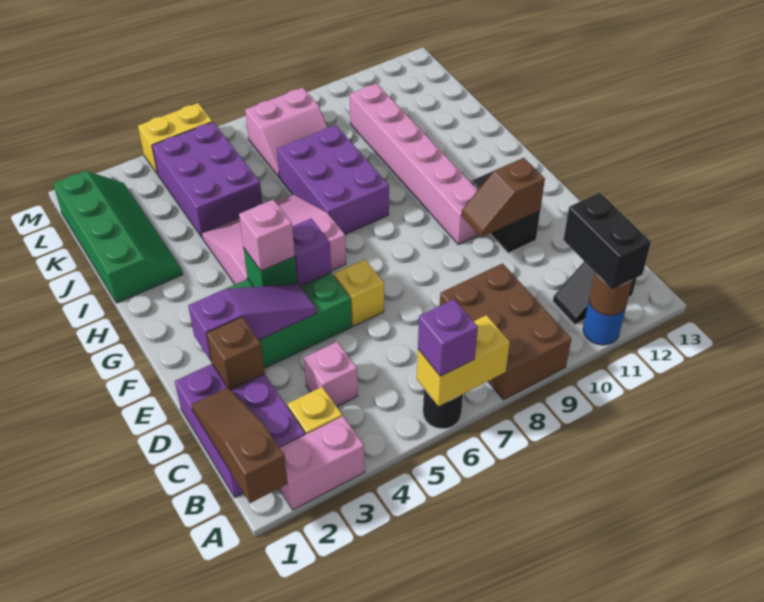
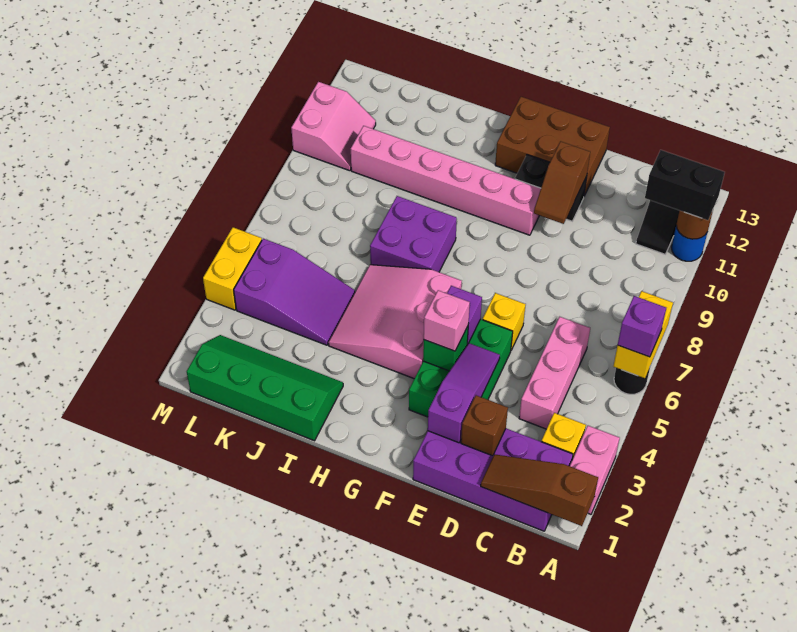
brown brick A8:C9 level 1 -> brown brick E12:G13 level 1
purple brick B1:D2 level 1 -> purple brick B1:E2 level 1
pink brick C4 level 1 -> pink brick C4:C6 level 1
purple brick H7:J8 level 1 -> purple brick H7:I8 level 1
purple brick J4:L5 level 1 -> purple slope J4:L5 level 1 top L
pink slope K7:L8 level 1 top L -> pink slope L10:M11 level 1 top M

